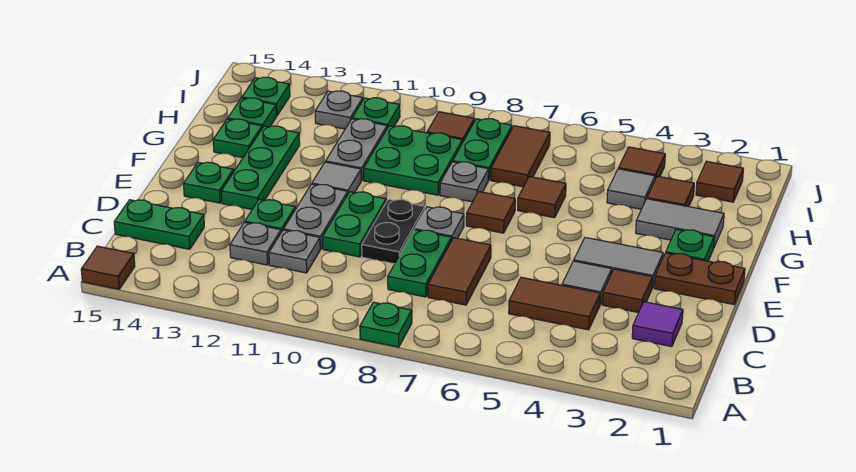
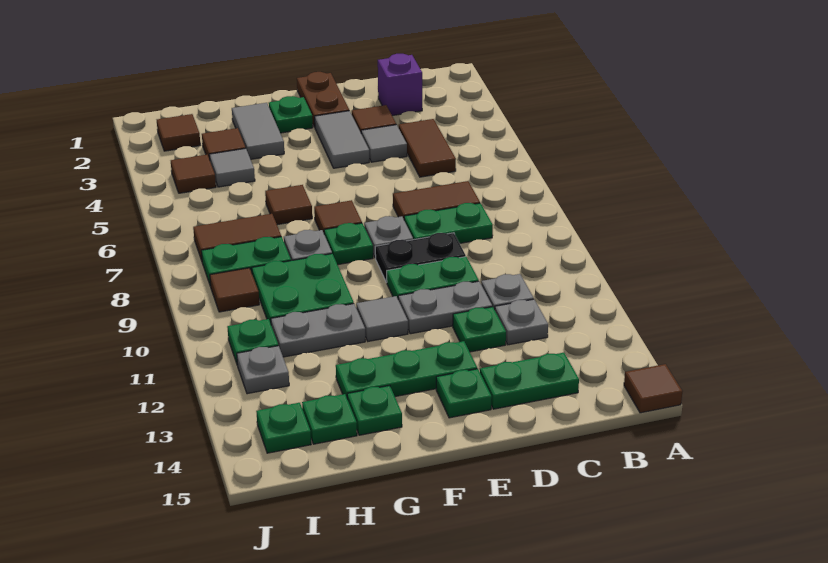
green plate A8 level 1 -> green plate F8 level 1
purple tile C2 level 1 -> purple brick C2 level 1
green plate C14:C15 level 1 -> green plate C14:D14 level 1

